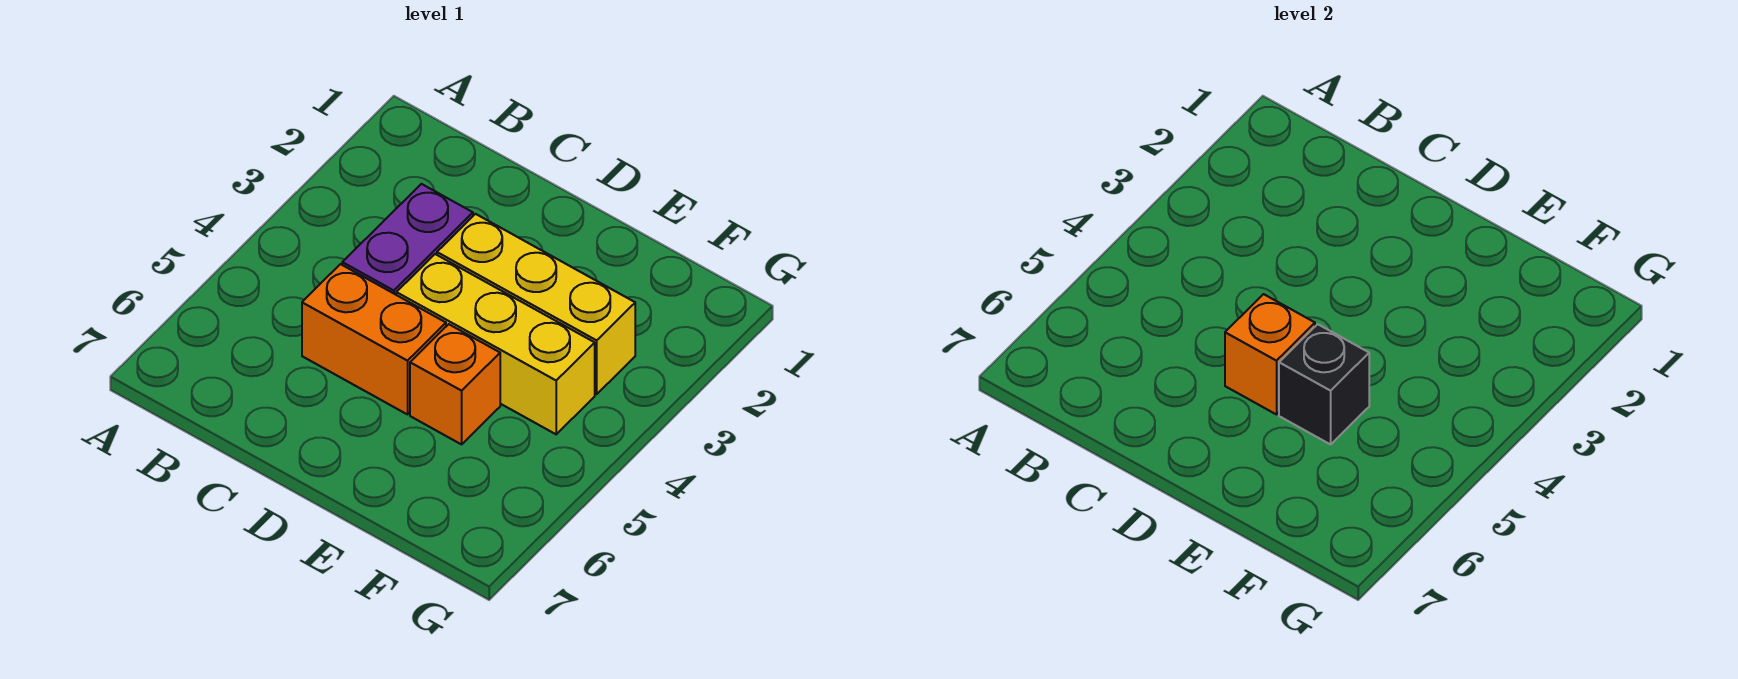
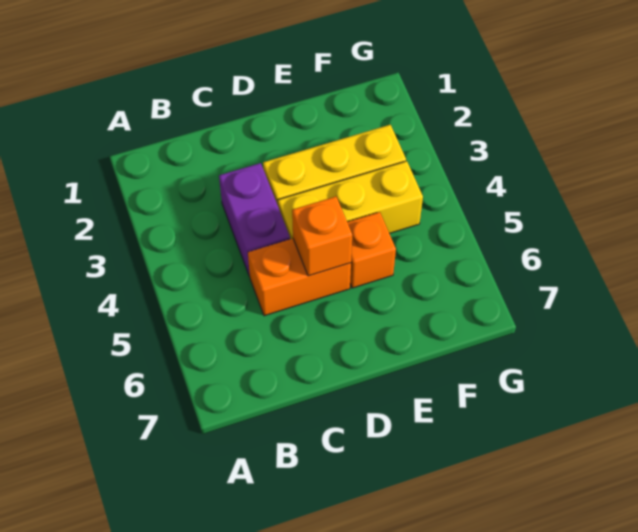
black brick E5 level 2 -> none

